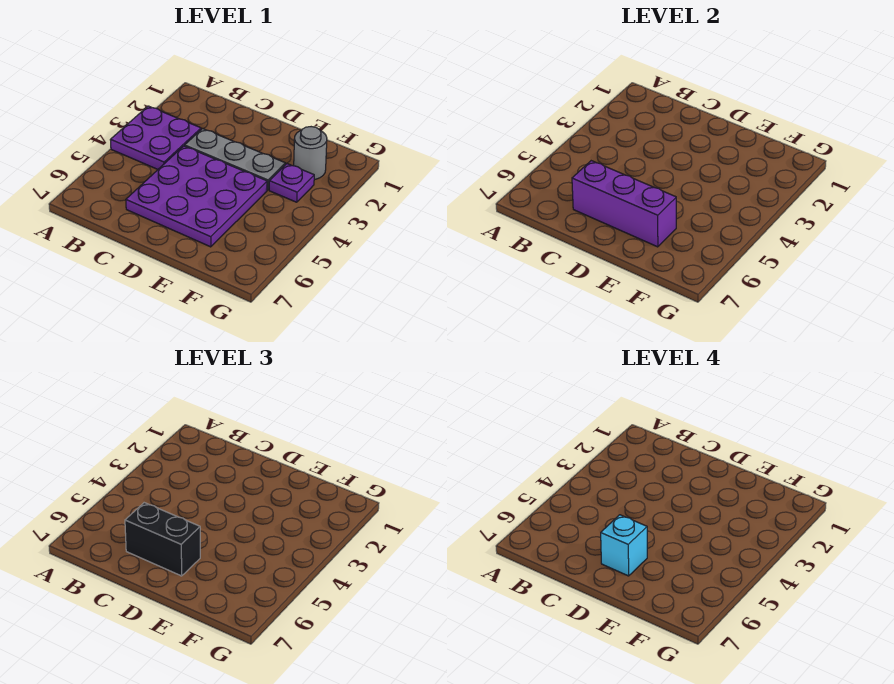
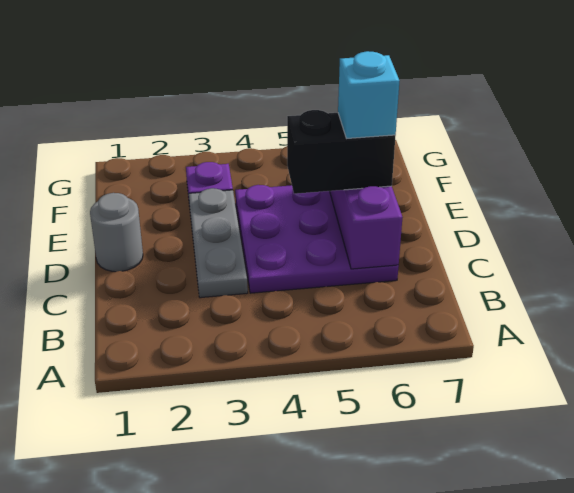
purple plate A3:B4 level 1 -> none
black brick C6:D6 level 3 -> black brick D5:D6 level 3
grey round brick F2 level 1 -> grey round brick D1 level 1

